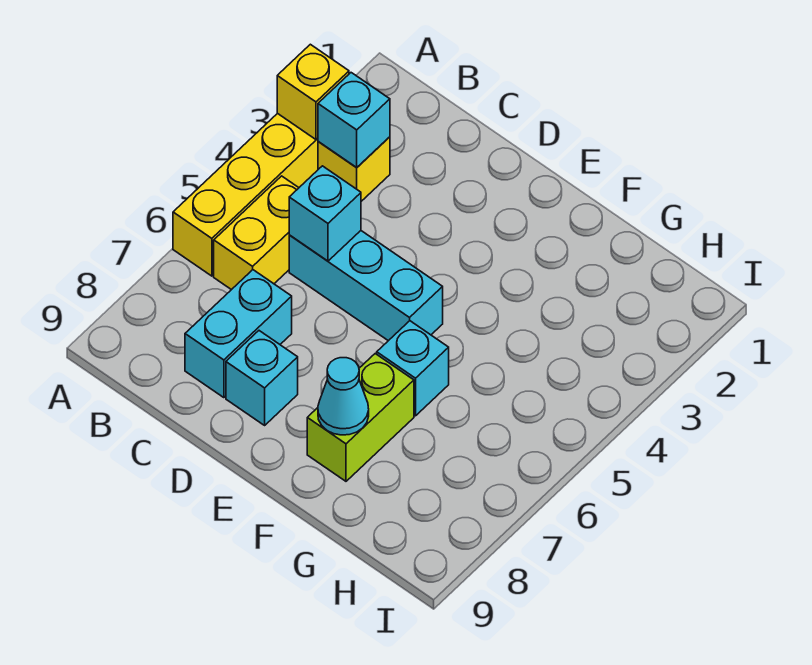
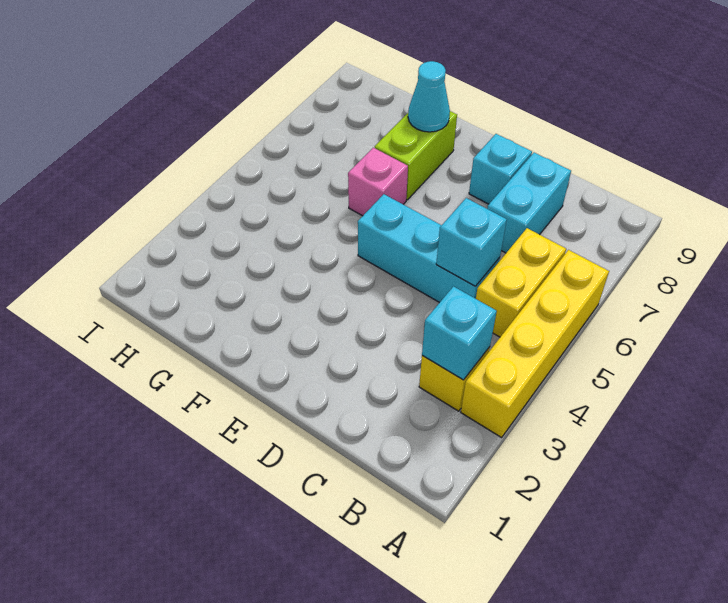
yellow brick A3 level 2 -> none
cyan brick F6 level 1 -> pink brick F6 level 1

